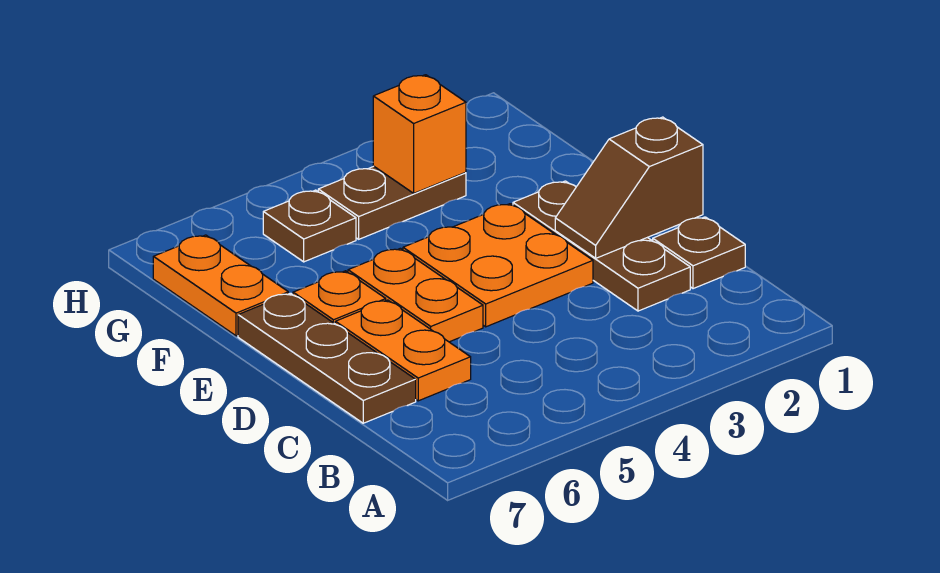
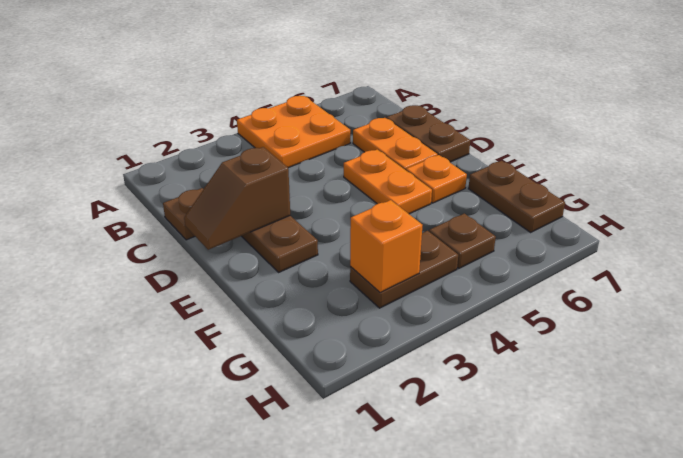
brown plate C7:E7 level 1 -> brown plate C7:D7 level 1
brown slope D1:D2 level 2 top 1 -> brown slope D1:D2 level 2 top 2
orange plate D3:E4 level 1 -> orange plate A4:B5 level 1
orange plate F7:G7 level 1 -> brown plate F7:G7 level 1

